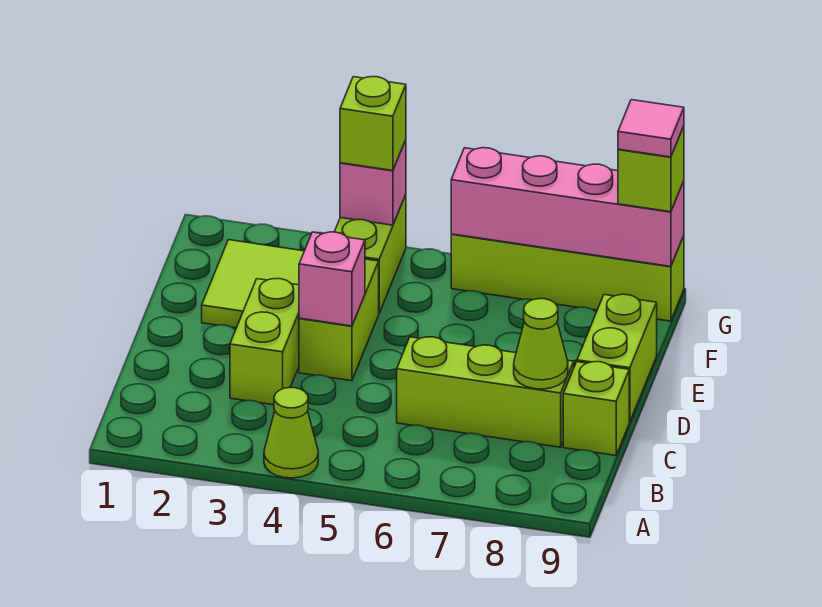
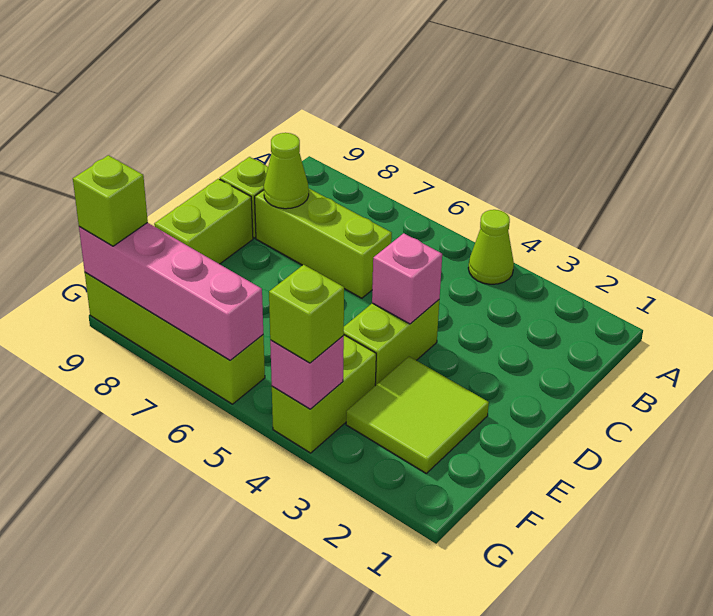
lime brick C3:D3 level 1 -> none
pink tile G9 level 4 -> none

